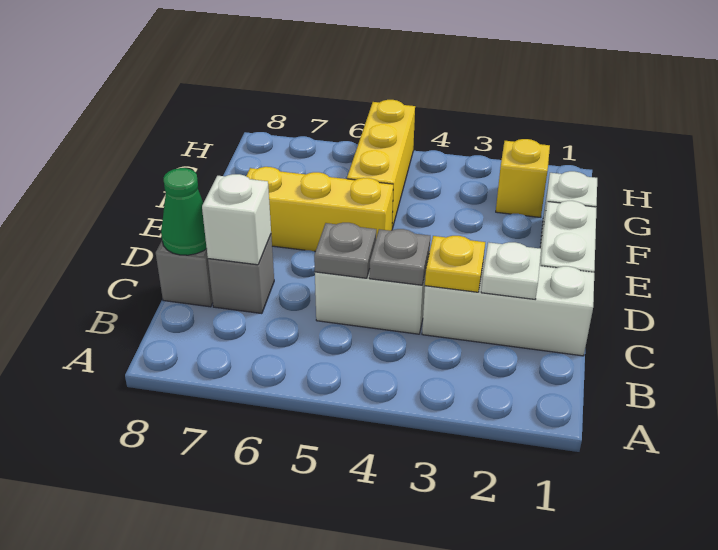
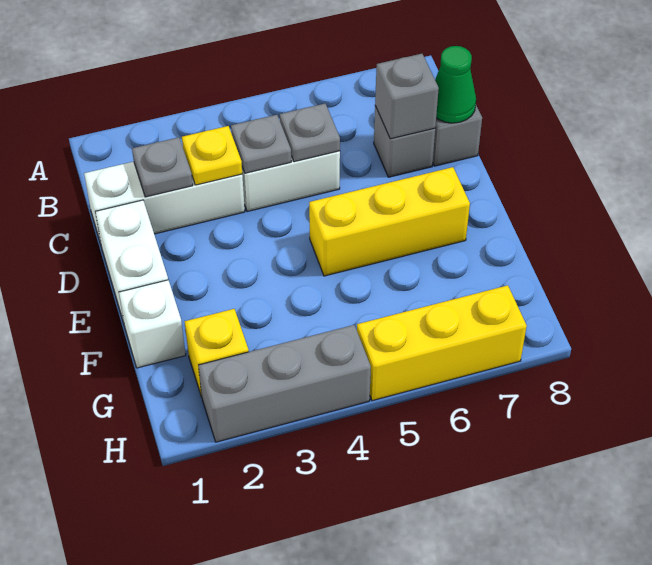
white plate C2 level 2 -> grey plate C2 level 2
white brick C7 level 2 -> grey brick C7 level 2
yellow brick F5:H5 level 1 -> yellow brick H5:H7 level 1
none -> grey brick H2:H4 level 1

